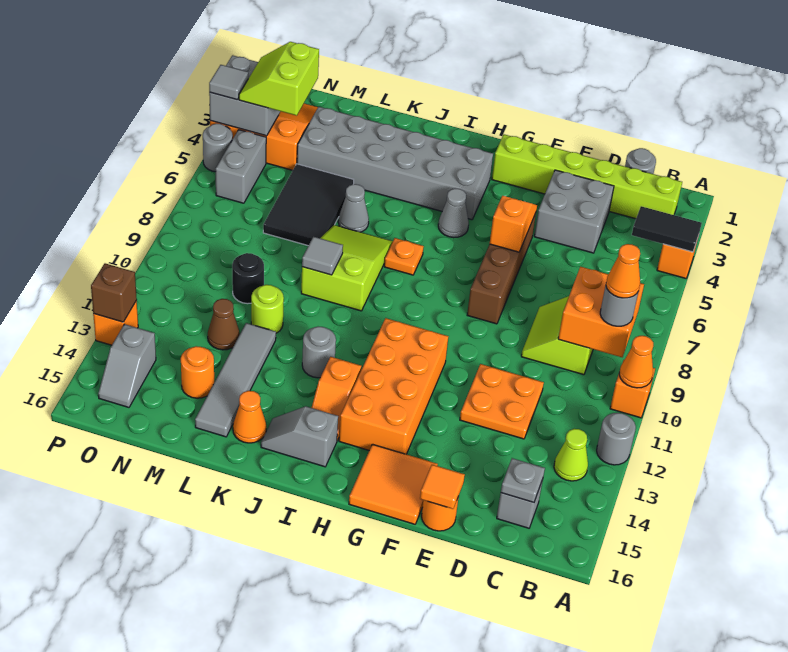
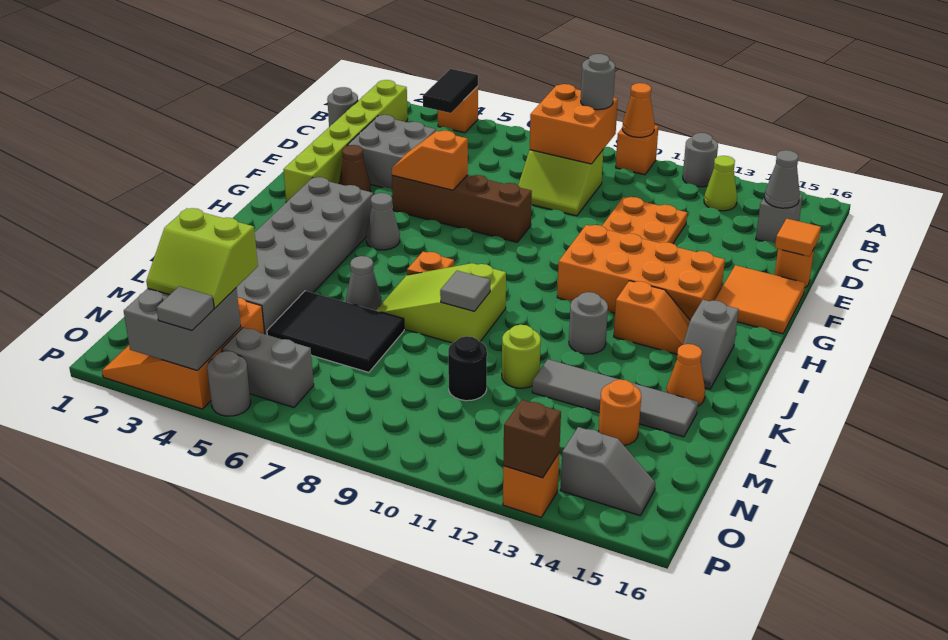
orange cone B9 level 4 -> none
grey plate C15 level 2 -> grey cone C15 level 2
brown cone M12 level 1 -> brown cone F3 level 1

